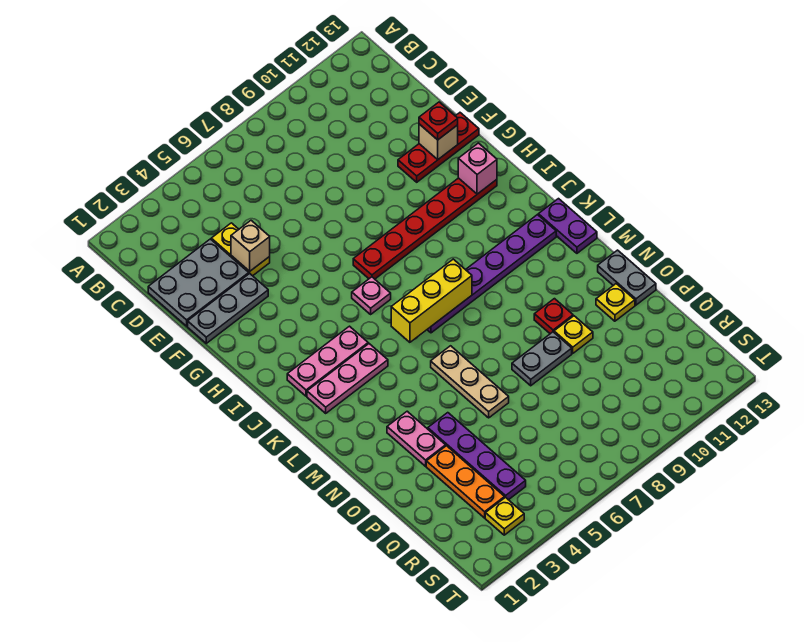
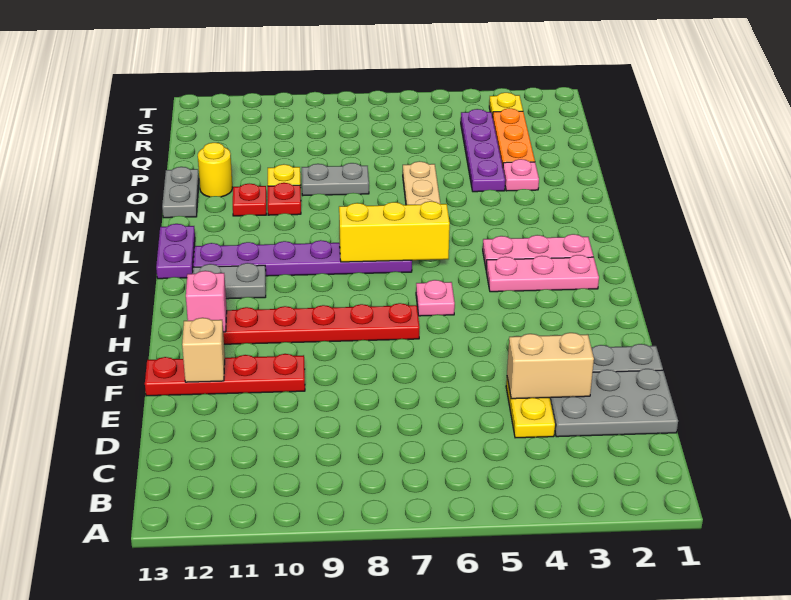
tan brick E4 level 2 -> tan brick E3:E4 level 2
red plate F11:F13 level 1 -> red plate F10:F13 level 1
red plate F12 level 3 -> red plate N11 level 1
none -> grey plate J11:J12 level 1
pink plate N3:O3 level 1 -> pink plate O3 level 1
yellow plate O12 level 1 -> yellow round brick O12 level 1

